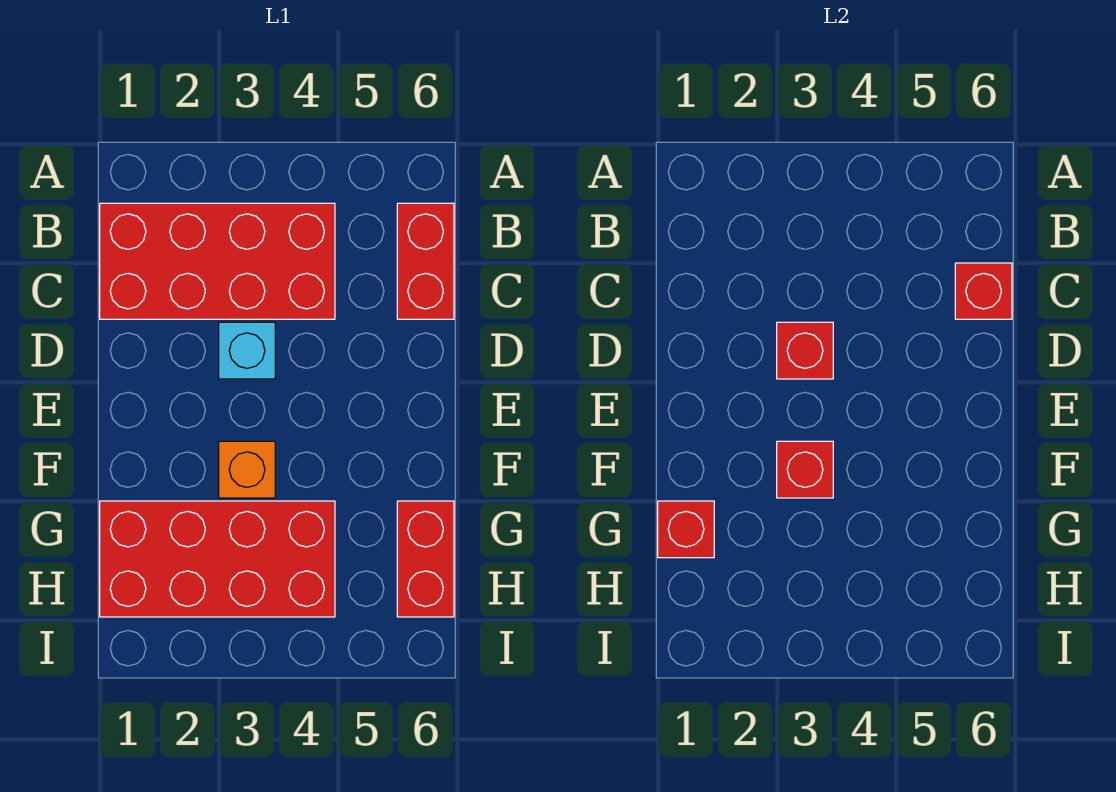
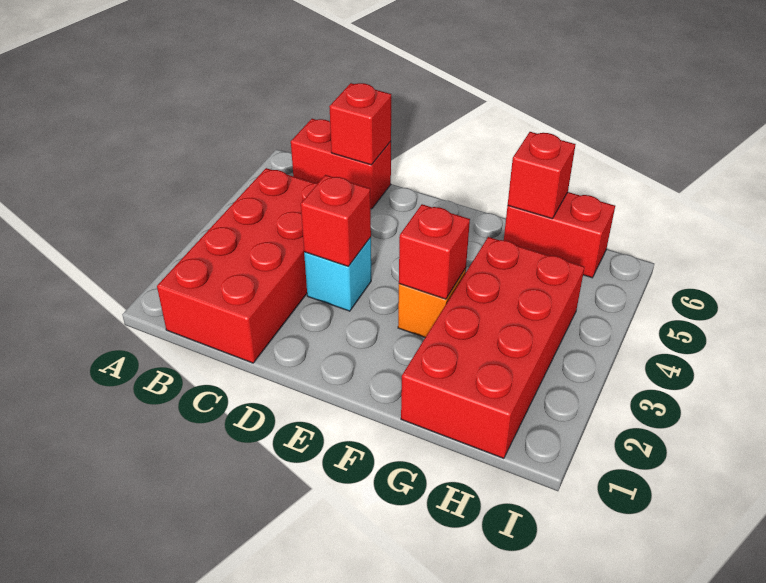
red brick G1 level 2 -> red brick G6 level 2

